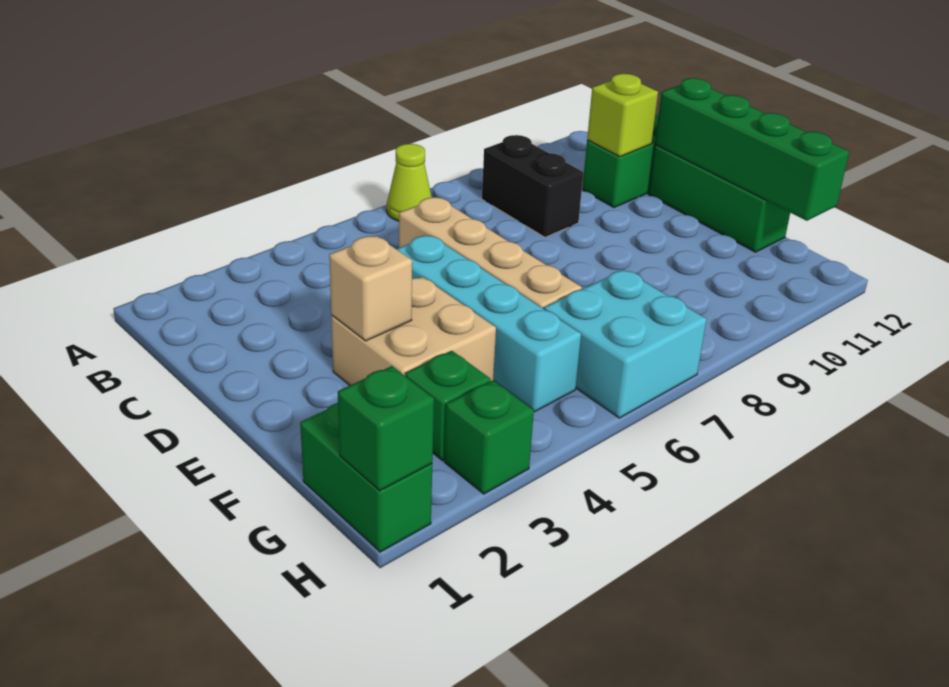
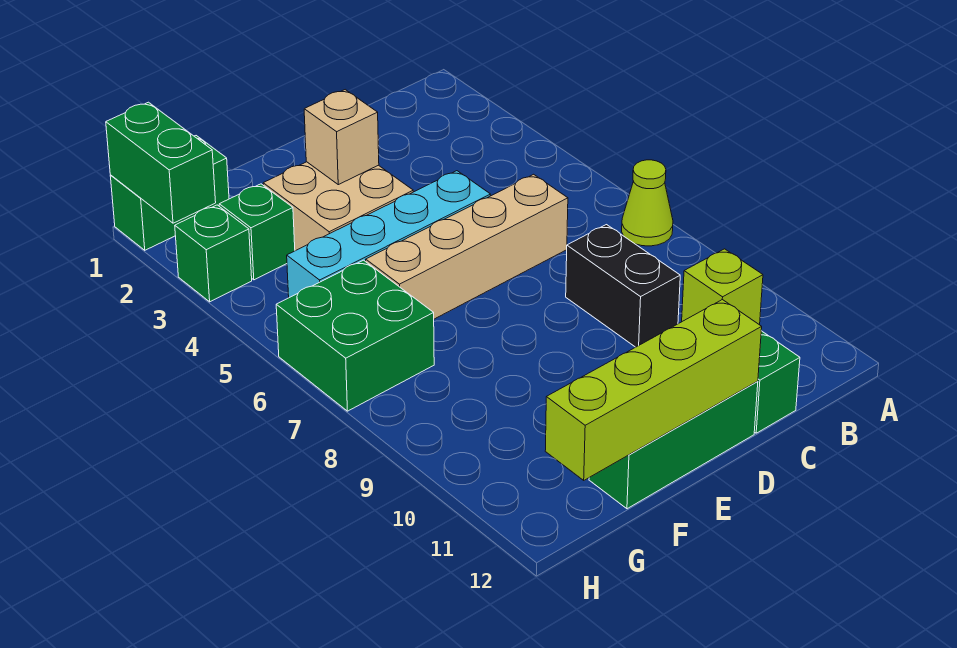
black brick B9:C9 level 1 -> black brick C8:C9 level 1
green brick D12:G12 level 2 -> lime brick D12:G12 level 2
cyan brick G6:H7 level 1 -> green brick G6:H7 level 1
green brick H1 level 2 -> green brick H1:H2 level 2

